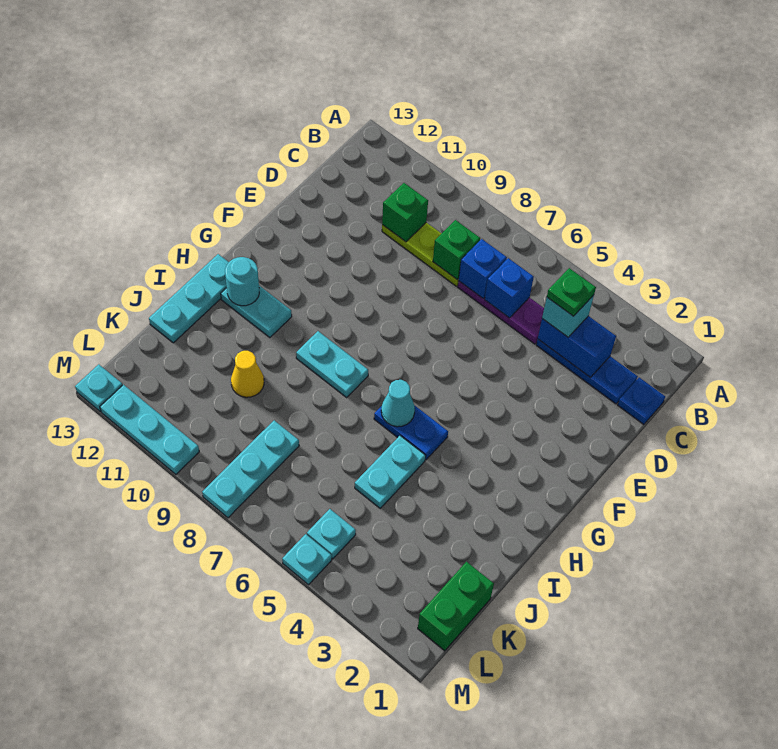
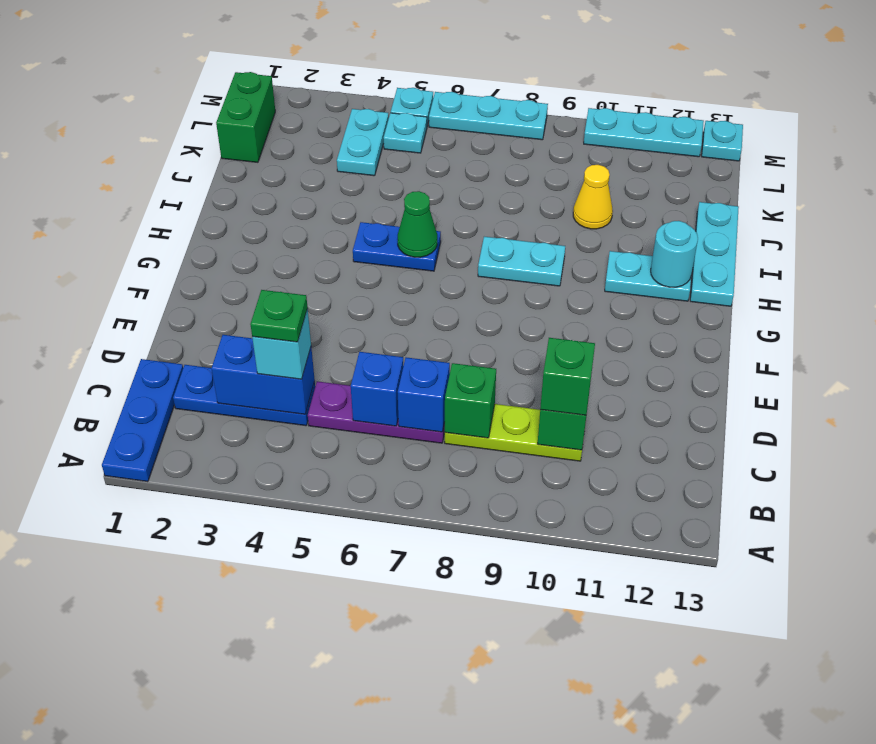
blue plate C1 level 1 -> blue plate A1:C1 level 1
none -> green brick C10 level 3
cyan cone H6 level 2 -> green cone H6 level 2
cyan plate I5:J5 level 1 -> cyan plate K4:L4 level 1
cyan plate K8:M8 level 1 -> cyan plate M6:M8 level 1

